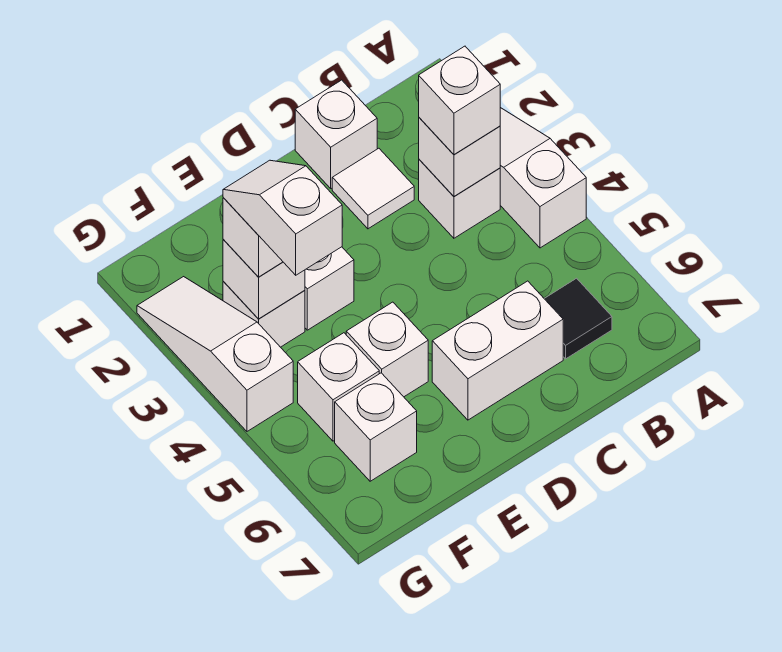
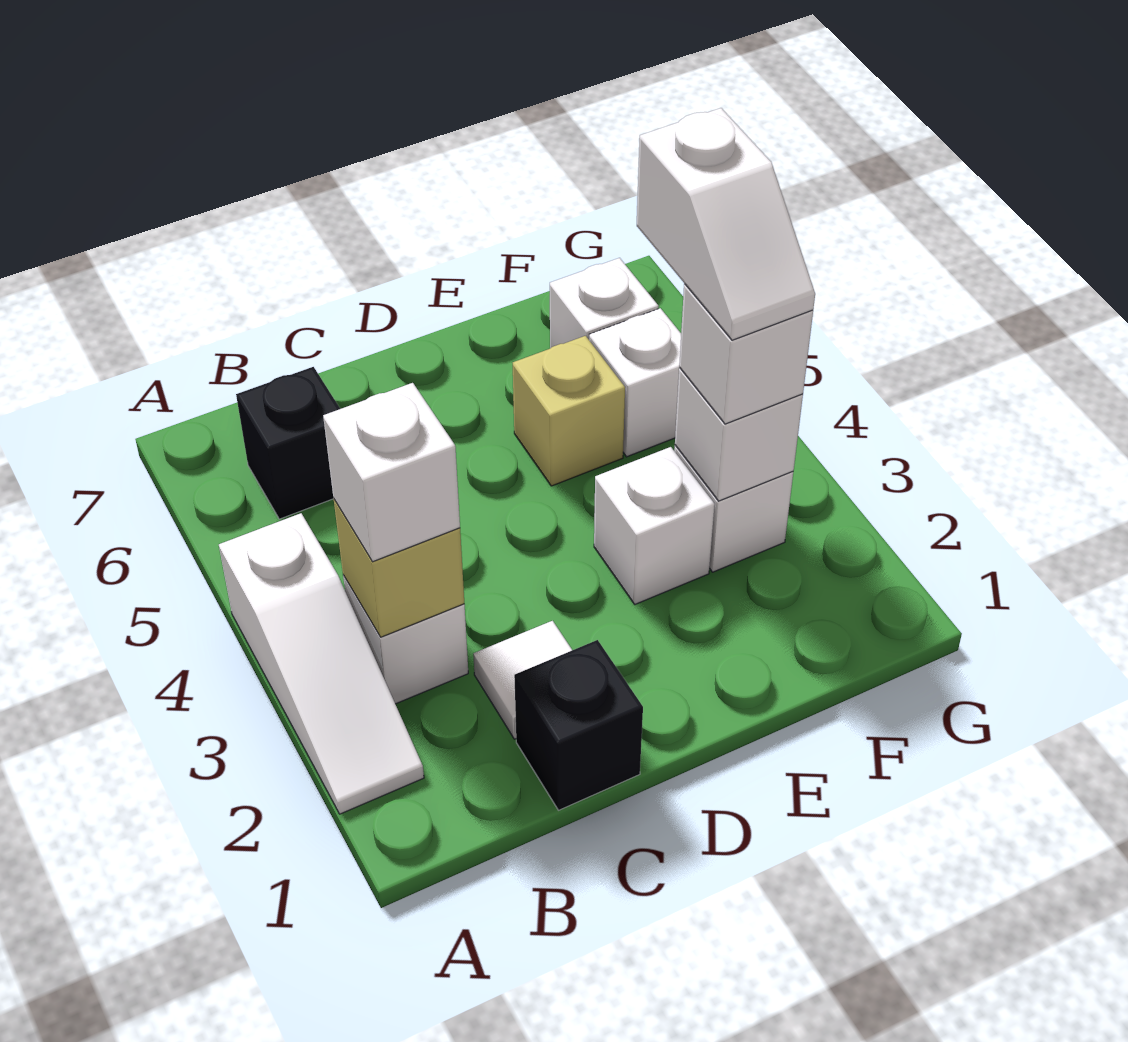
white brick B3 level 2 -> tan brick B3 level 2
black tile B6 level 1 -> black brick B6 level 1
white brick C1 level 1 -> black brick C1 level 1
white brick C6:D6 level 1 -> none
white brick E5 level 1 -> tan brick E5 level 1
white slope G2:G4 level 1 top 4 -> none

